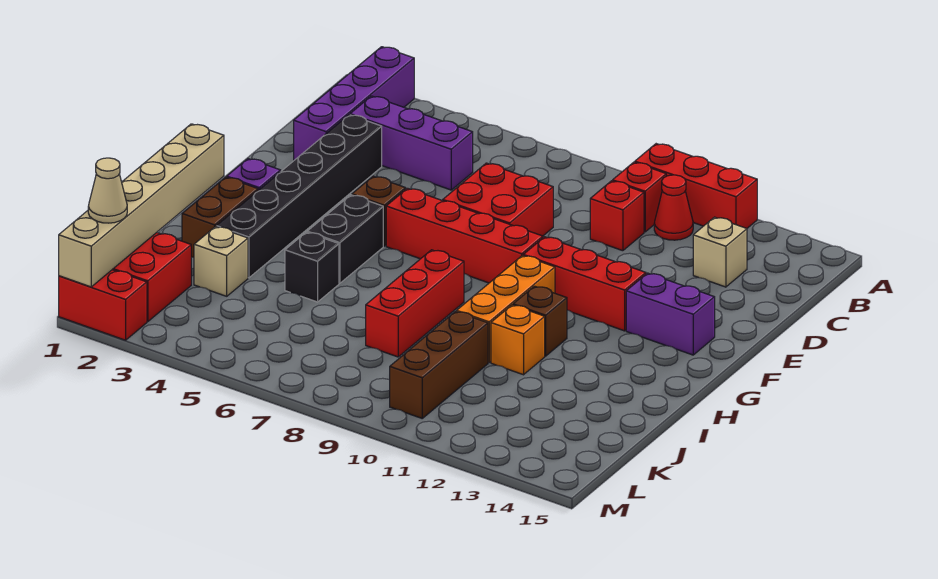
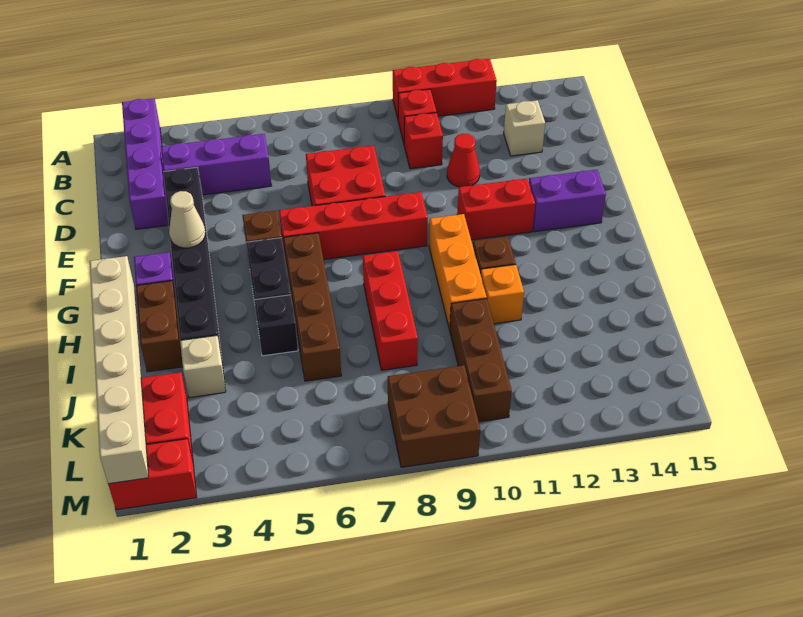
red cone B11 level 1 -> red cone D11 level 1
red brick F10:F12 level 1 -> red brick F11:F12 level 1
none -> brown brick G6:J6 level 1
tan cone L1 level 3 -> tan cone F3 level 2
none -> brown brick L8:M9 level 1

